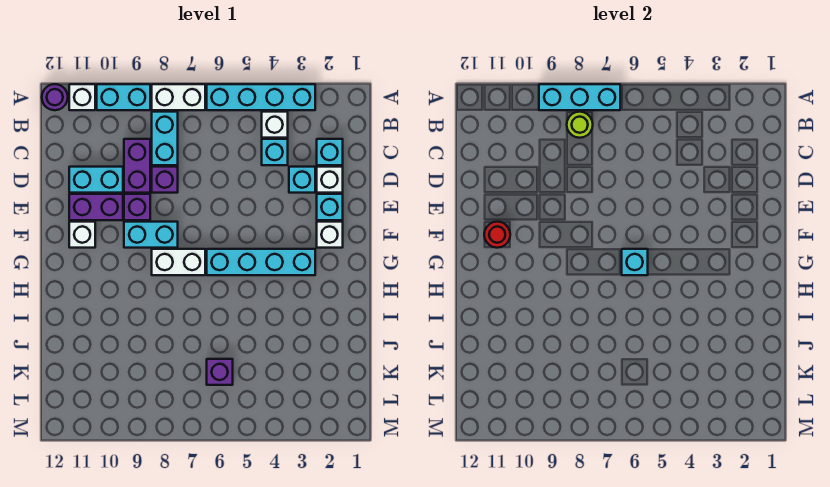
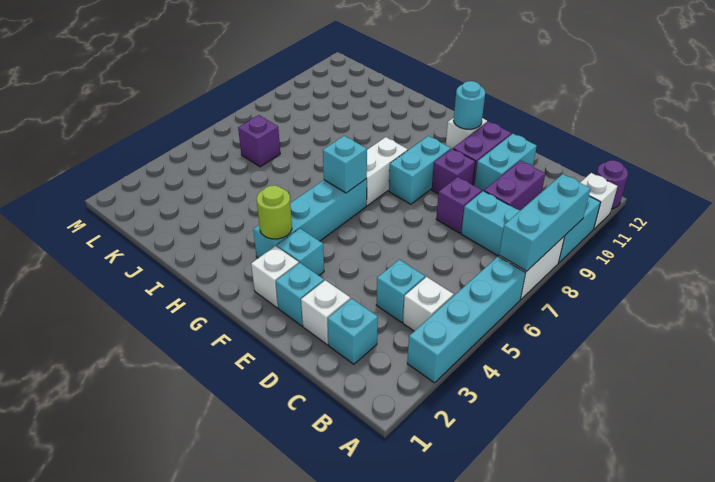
lime round brick B8 level 2 -> lime round brick G3 level 2
purple brick C9:D9 level 1 -> purple brick C9:C10 level 1
cyan brick D3 level 1 -> cyan brick F3 level 1
red round brick F11 level 2 -> cyan round brick F11 level 2

